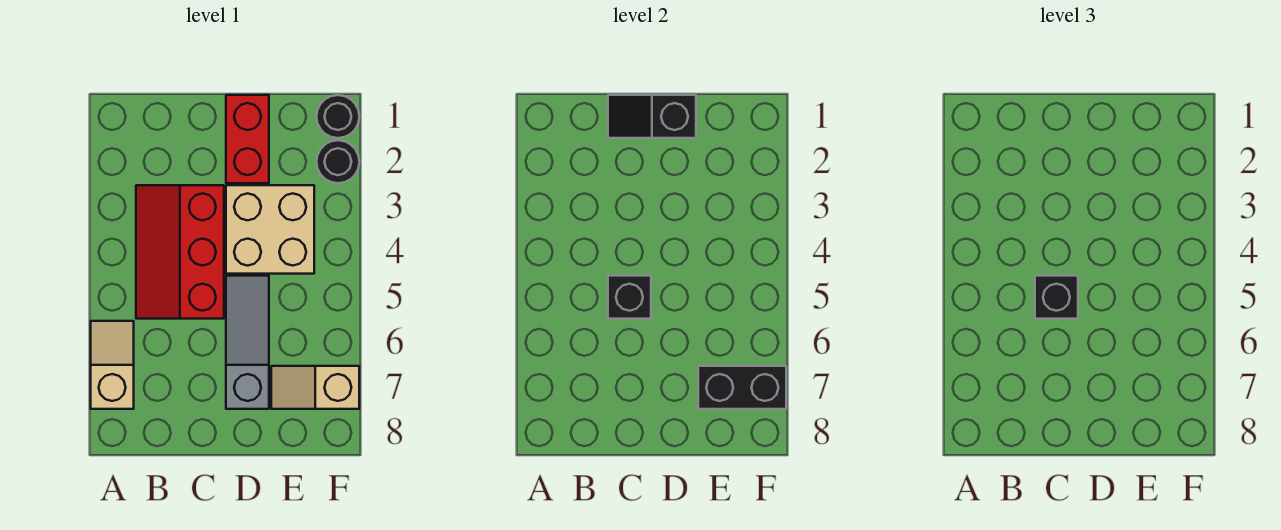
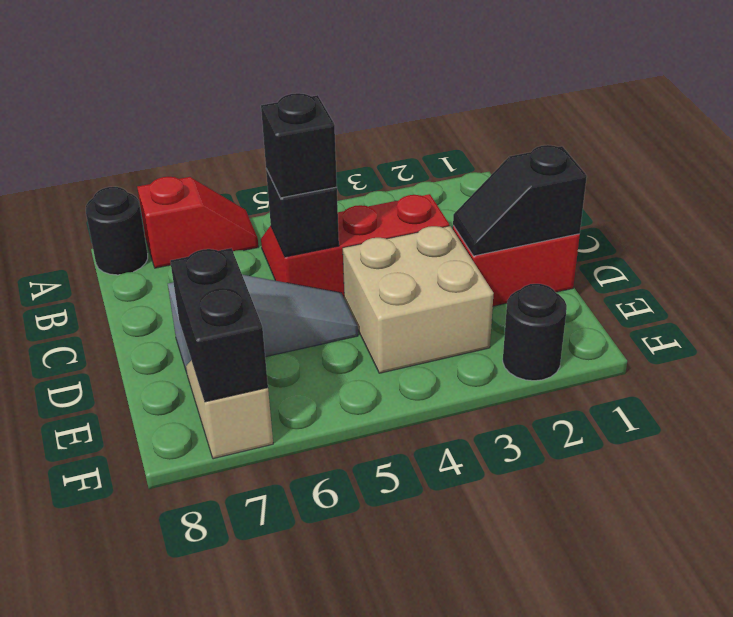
tan slope A6:A7 level 1 top 7 -> red slope A6:A7 level 1 top 7
black slope C1:D1 level 2 top D -> black slope D1:D2 level 2 top 1
black round brick F1 level 1 -> black round brick A8 level 1

